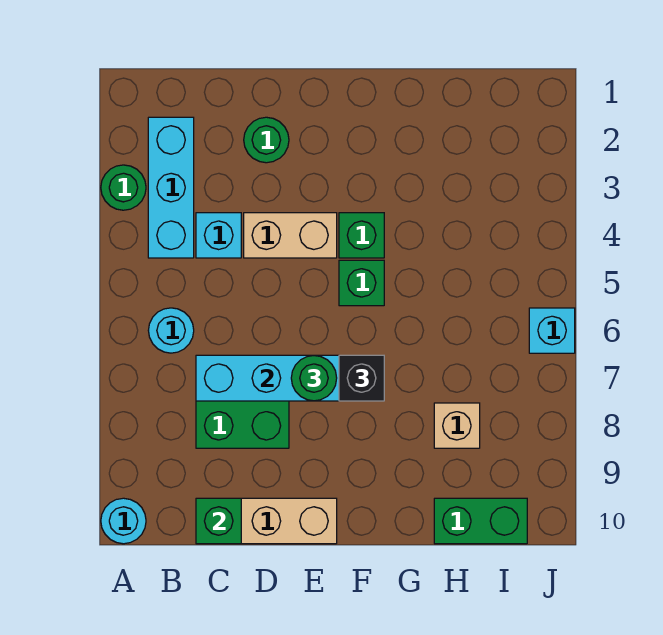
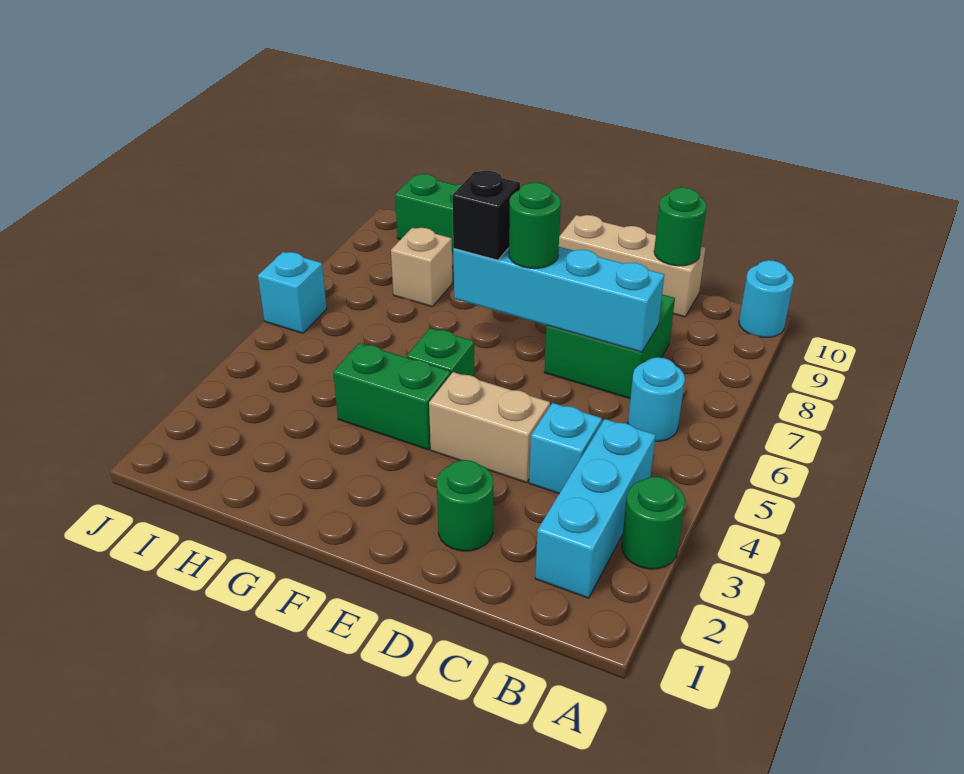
green brick C10 level 2 -> green round brick C10 level 2
green brick F4 level 1 -> green brick F4:G4 level 1

